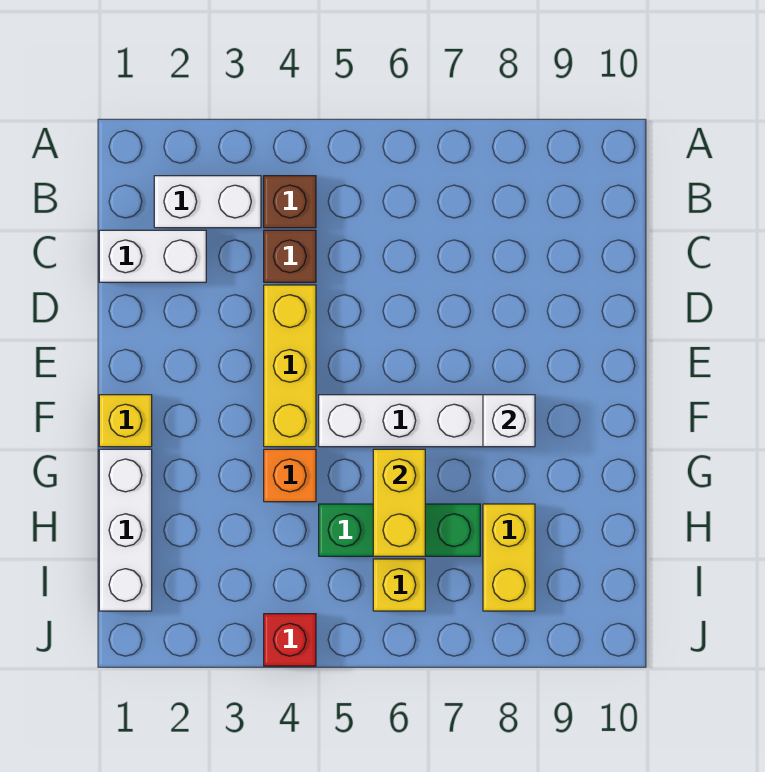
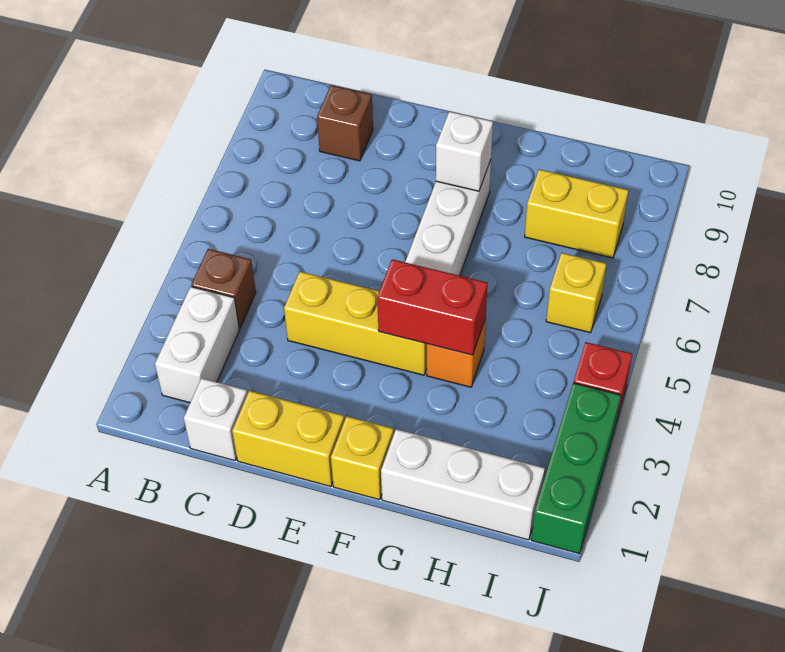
white brick C1:C2 level 1 -> white brick C1 level 1
brown brick C4 level 1 -> brown brick C9 level 1
none -> red brick F4:G4 level 2
yellow brick G6:H6 level 2 -> yellow brick D1:E1 level 1
green brick H5:H7 level 1 -> green brick J1:J3 level 1

